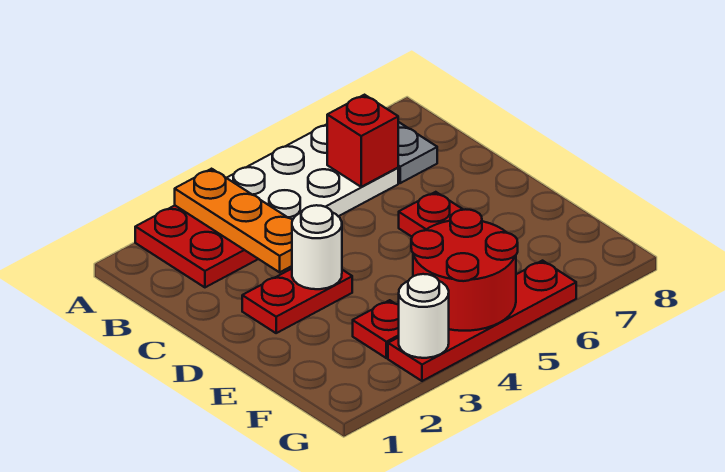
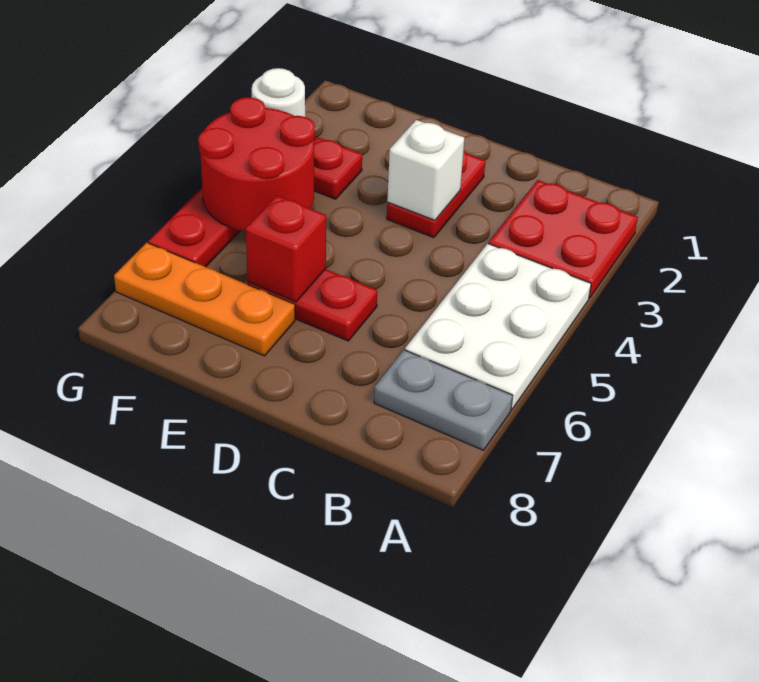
orange plate A3:C3 level 2 -> orange plate E7:G7 level 1
red brick B6 level 2 -> red brick E6 level 2
white round brick D3 level 2 -> white brick D3 level 2

